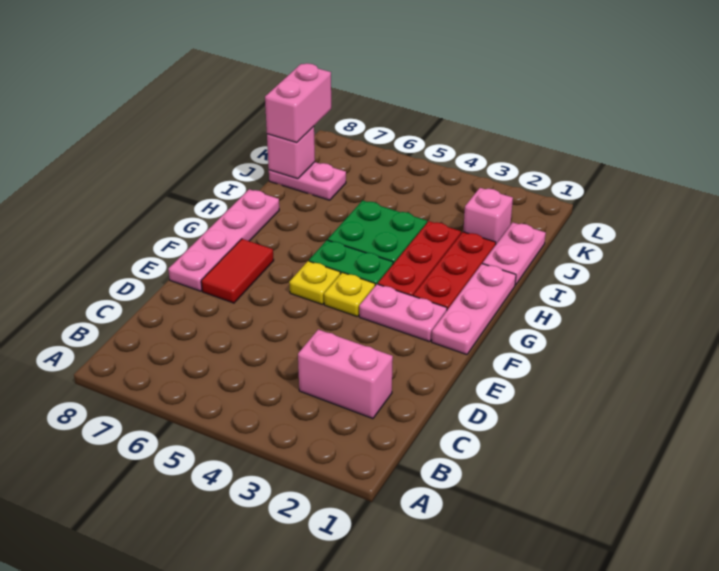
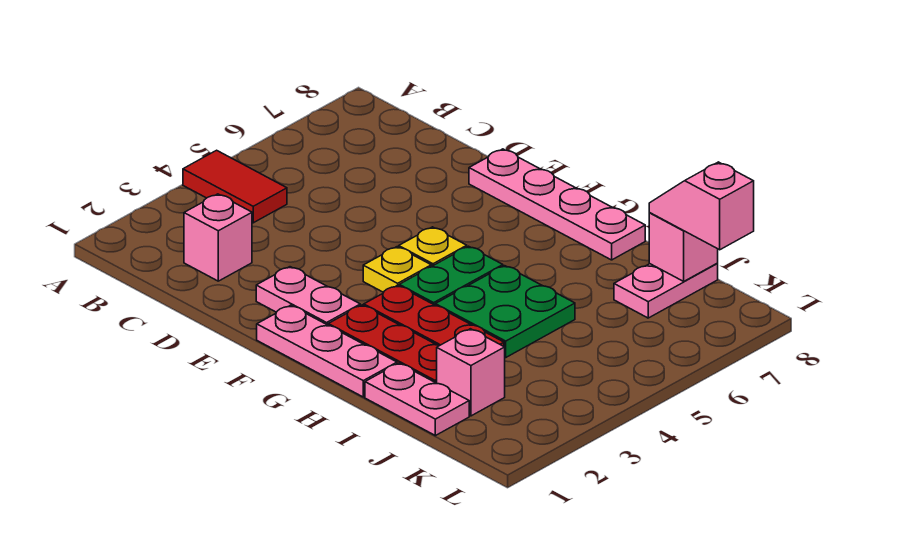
pink brick C2:C3 level 1 -> pink brick C2 level 1
red tile E7:F7 level 1 -> red tile A4:B4 level 1
pink plate F2:F3 level 1 -> pink plate E2:F2 level 1
pink brick J8:K8 level 3 -> pink slope J8:K8 level 3 top K

